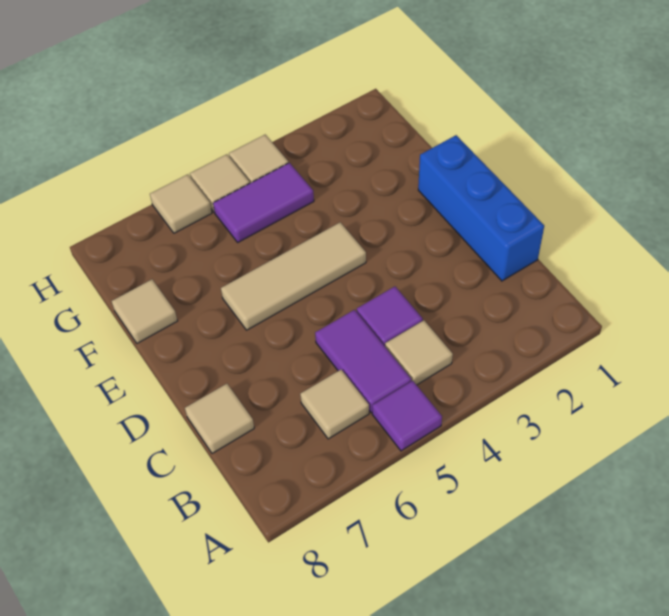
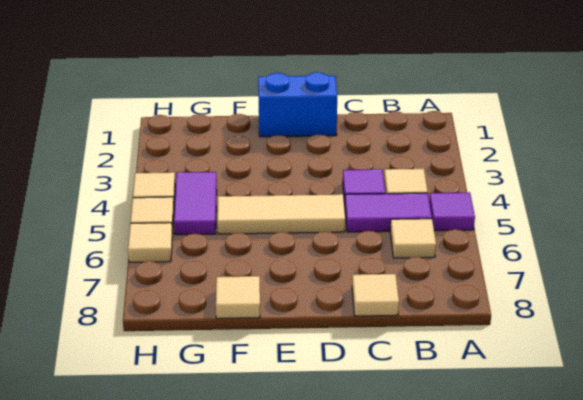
blue brick C1:E1 level 1 -> blue brick D1:E1 level 1
tan tile E4:E6 level 1 -> tan tile D5:F5 level 1

